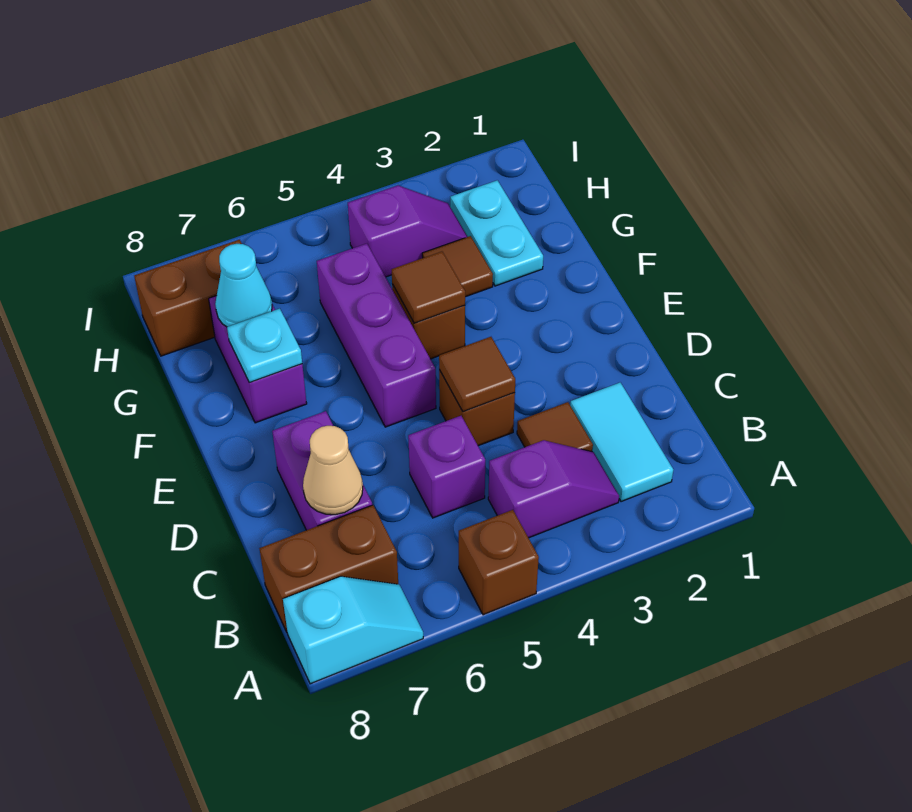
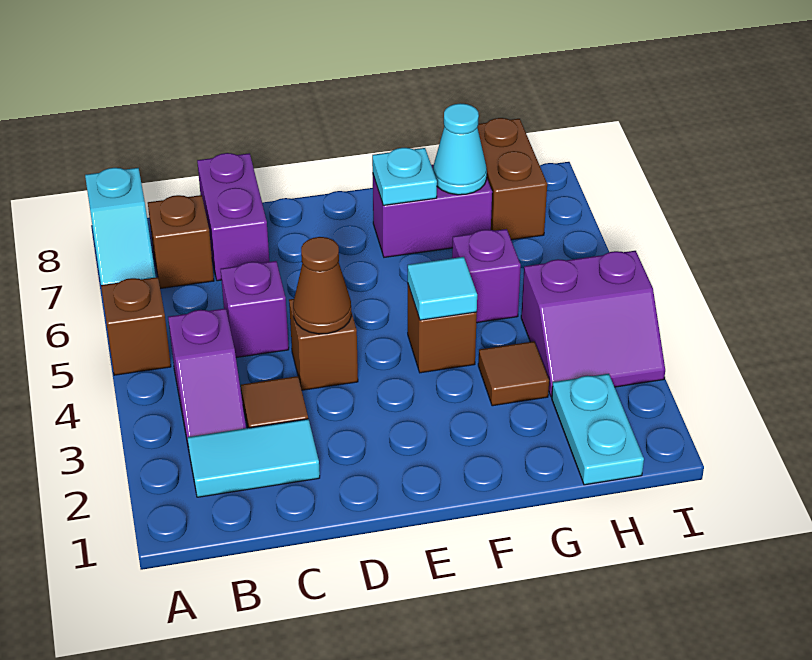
brown brick B7:B8 level 1 -> brown brick B7 level 1
purple brick C7:D7 level 1 -> purple brick C7:C8 level 1
tan cone C7 level 2 -> none
brown tile D4 level 2 -> brown cone D4 level 2
purple brick E5:G5 level 1 -> purple brick G5 level 1
brown tile F4 level 2 -> cyan tile F4 level 2
cyan plate G2:H2 level 1 -> cyan plate H1:H2 level 1
purple slope H3:H4 level 1 top 4 -> purple slope H3:I4 level 1 top 4

